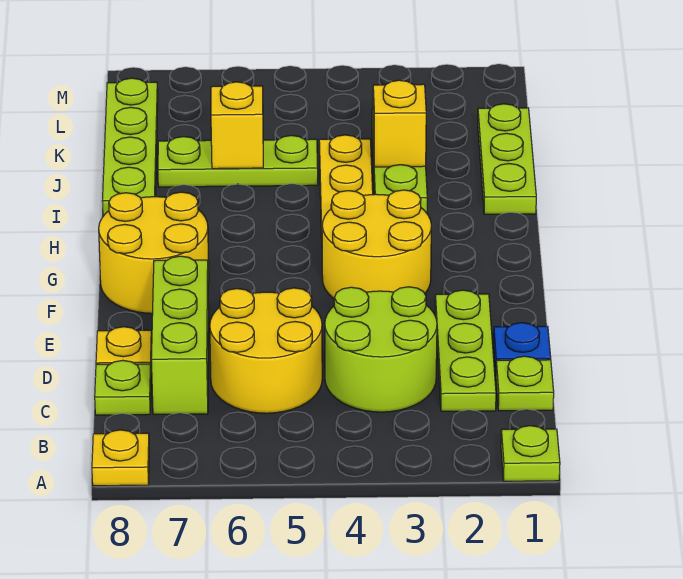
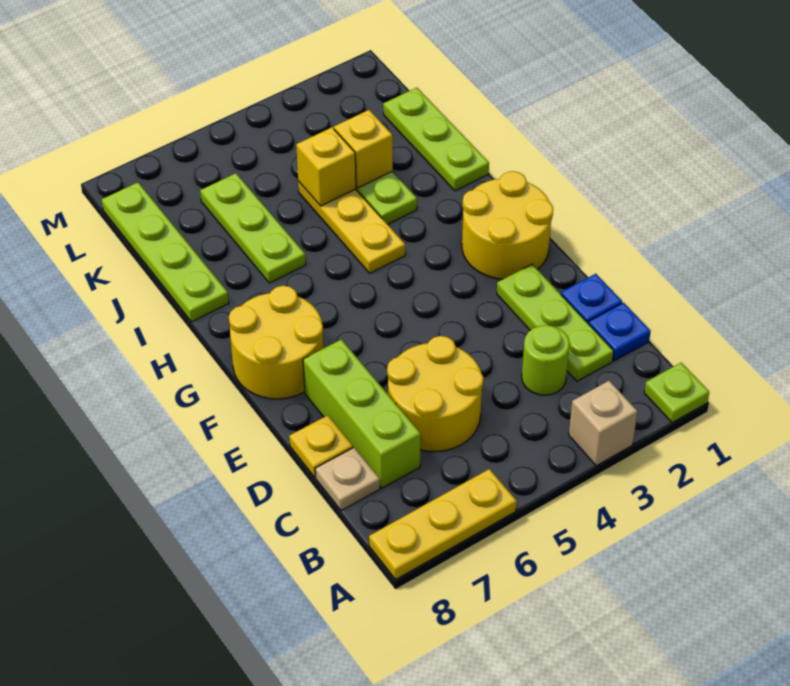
none -> tan brick A3 level 1
yellow plate A8 level 1 -> yellow plate A6:A8 level 1
lime plate C1 level 1 -> blue plate C1 level 1
lime round brick C3:D4 level 1 -> lime round brick C3 level 1
lime plate C8 level 1 -> tan plate C8 level 1
yellow round brick F3:G4 level 1 -> yellow round brick F1:G2 level 1
lime plate J5:J7 level 1 -> lime plate I6:K6 level 1
yellow brick J6 level 2 -> yellow brick J4 level 2

